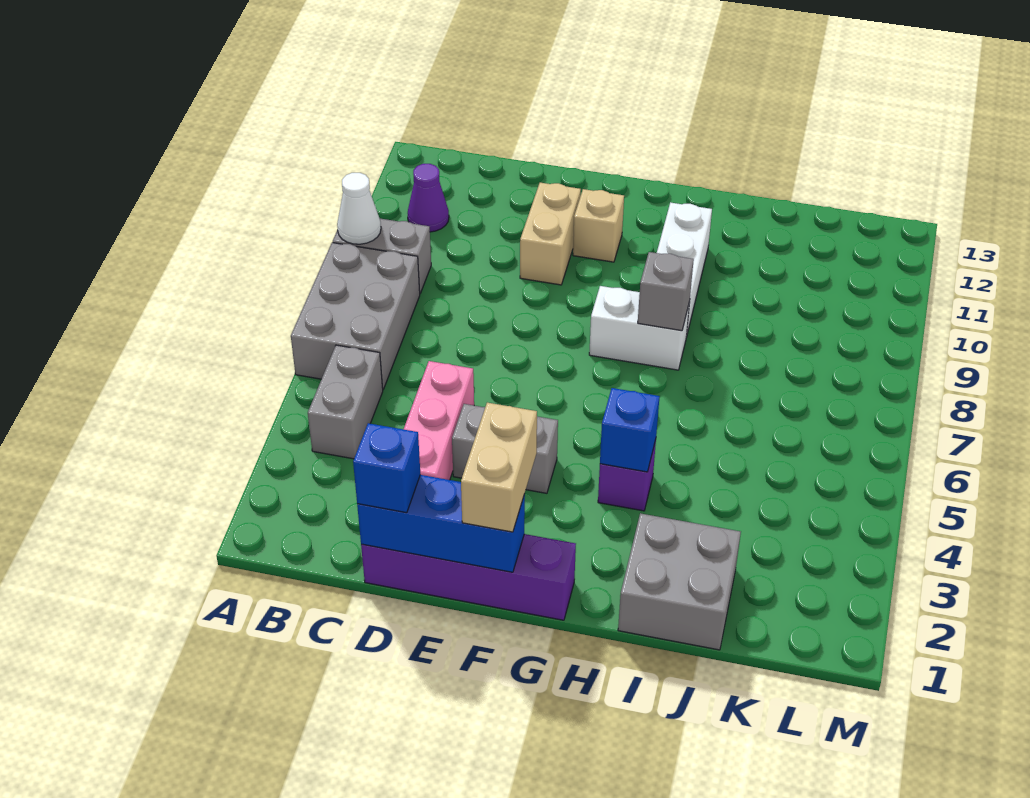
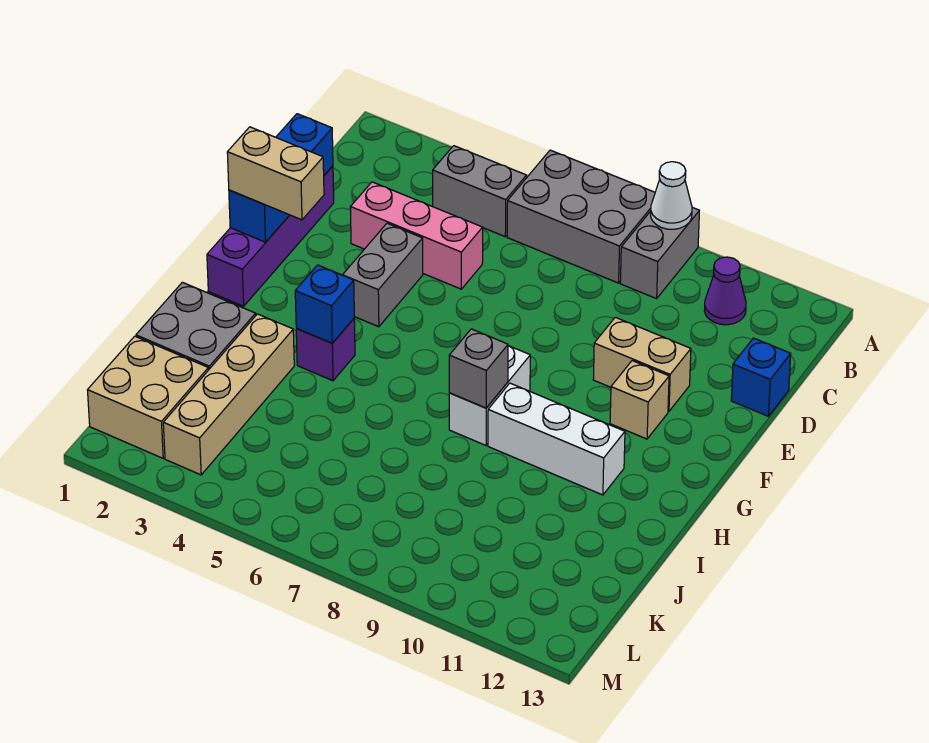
blue brick D1 level 3 -> blue brick D13 level 1
none -> tan brick I3:L3 level 1
none -> tan brick K1:L2 level 1

